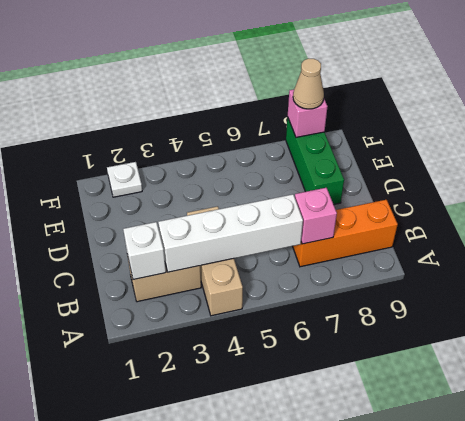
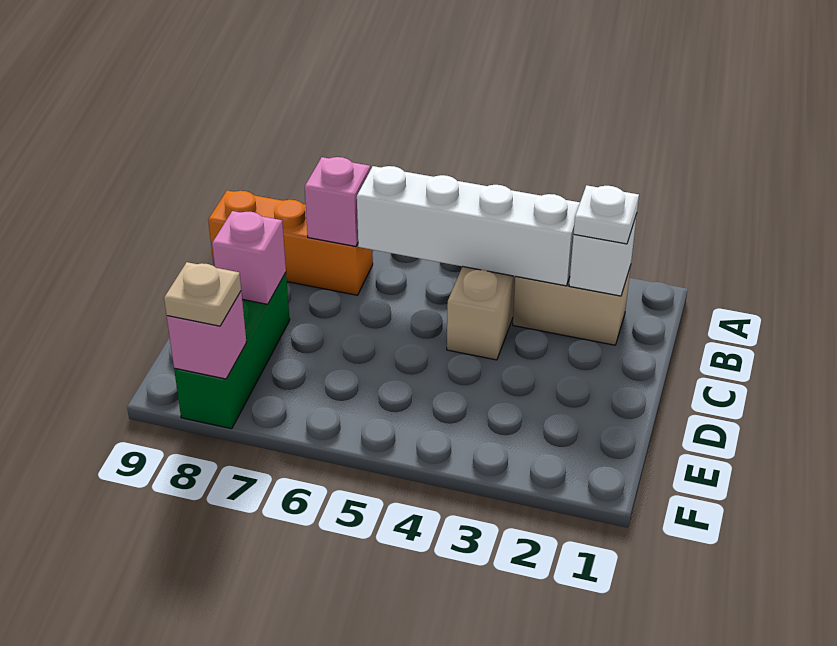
none -> pink brick D8 level 2
white plate F2 level 1 -> white plate B2 level 3
tan cone F8 level 3 -> tan plate F8 level 3

